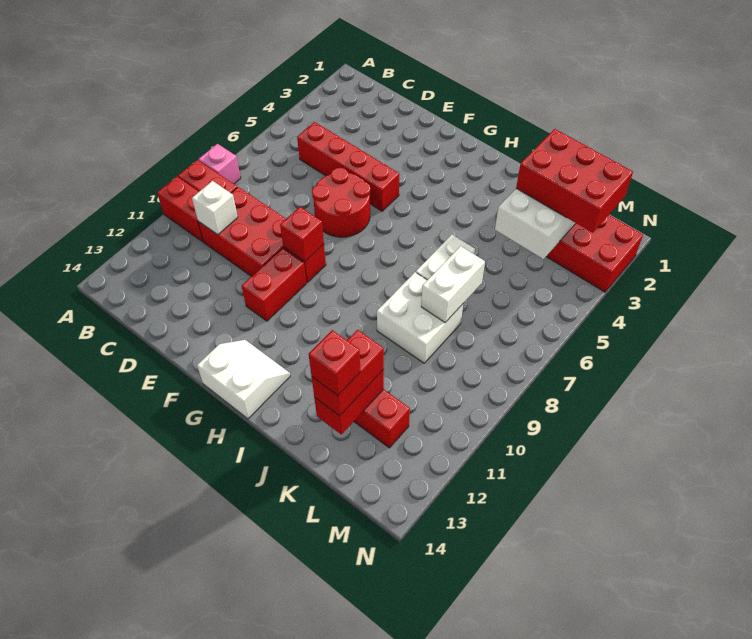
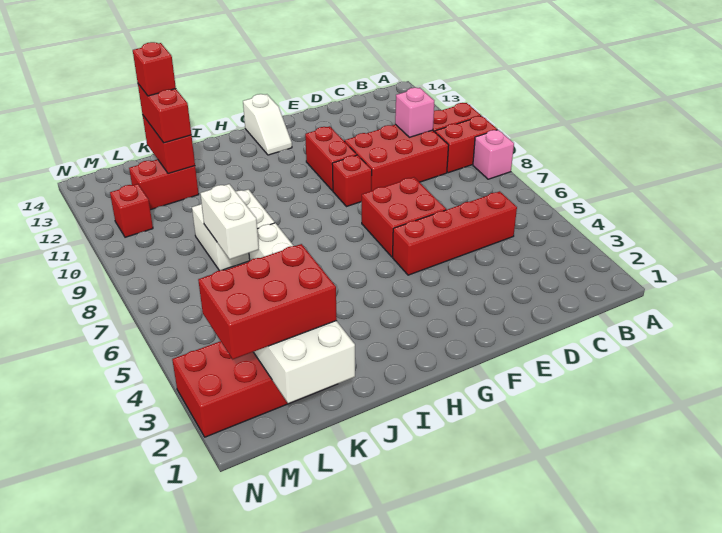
white brick C10 level 2 -> pink brick C10 level 2
red round brick E6:F7 level 1 -> red brick E6:F7 level 1
red brick F9 level 2 -> red brick M11 level 1
white slope G13:H14 level 1 top 14 -> white slope G13:G14 level 1 top 14

